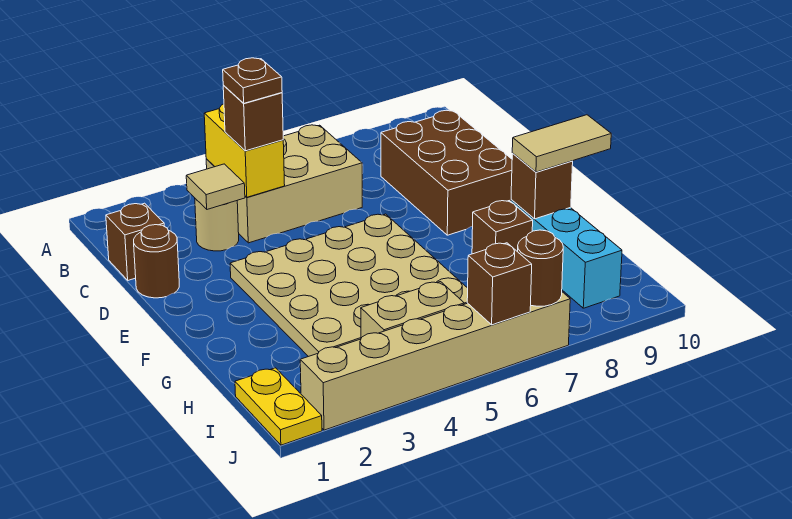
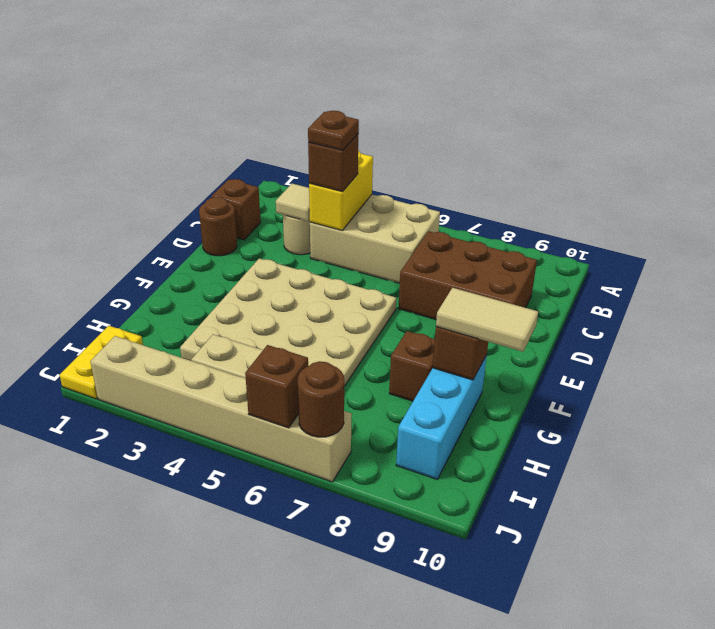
brown brick C8:E9 level 1 -> brown brick C7:D9 level 1

